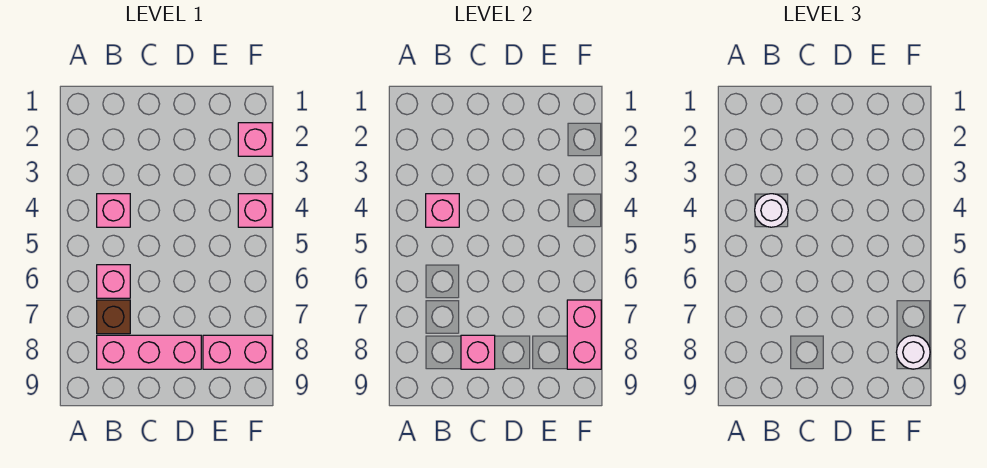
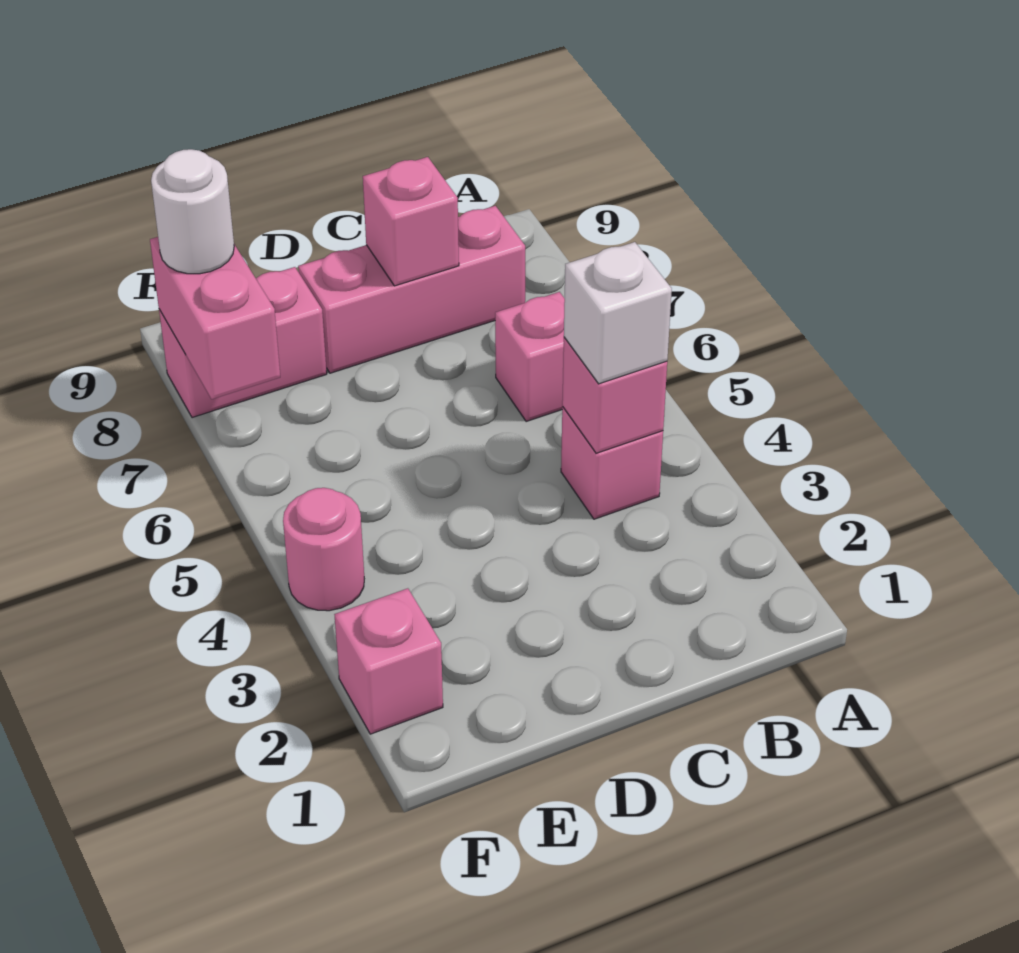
white round brick B4 level 3 -> white brick B4 level 3
brown brick B7 level 1 -> none
pink brick F4 level 1 -> pink round brick F4 level 1

